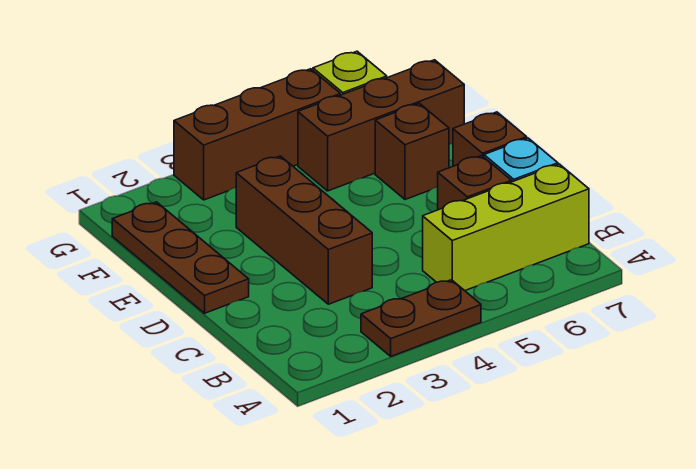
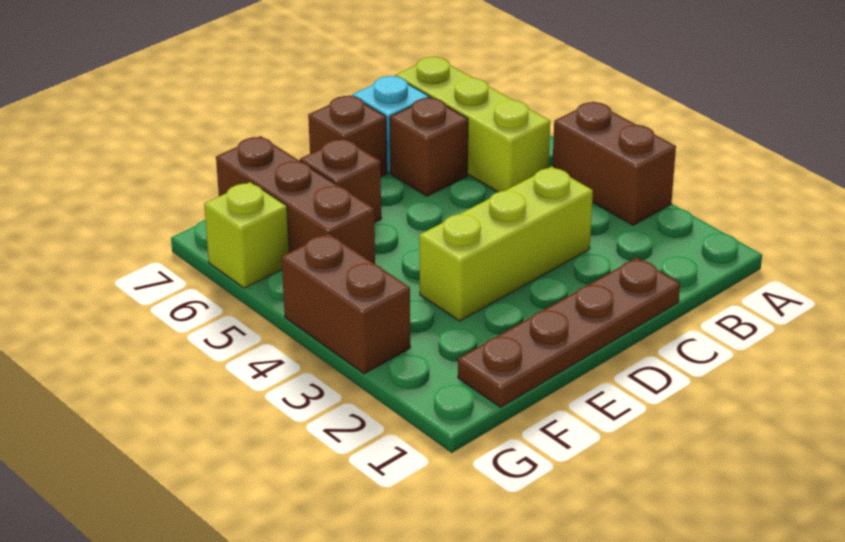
brown plate A3:A4 level 1 -> brown brick A3:A4 level 1
brown brick C3:E3 level 1 -> lime brick C3:E3 level 1
brown plate D1:F1 level 1 -> brown plate C1:F1 level 1
brown brick G3:G5 level 1 -> brown brick G3:G4 level 1

